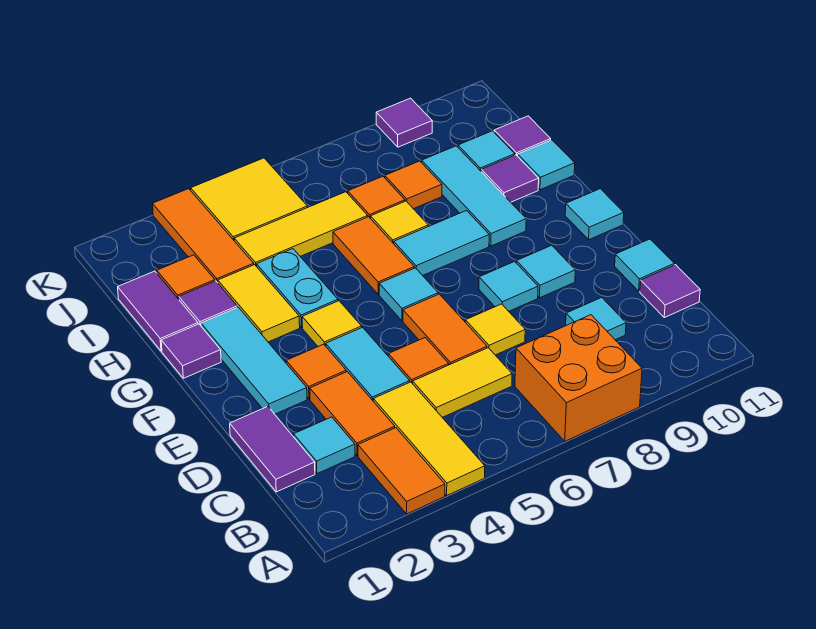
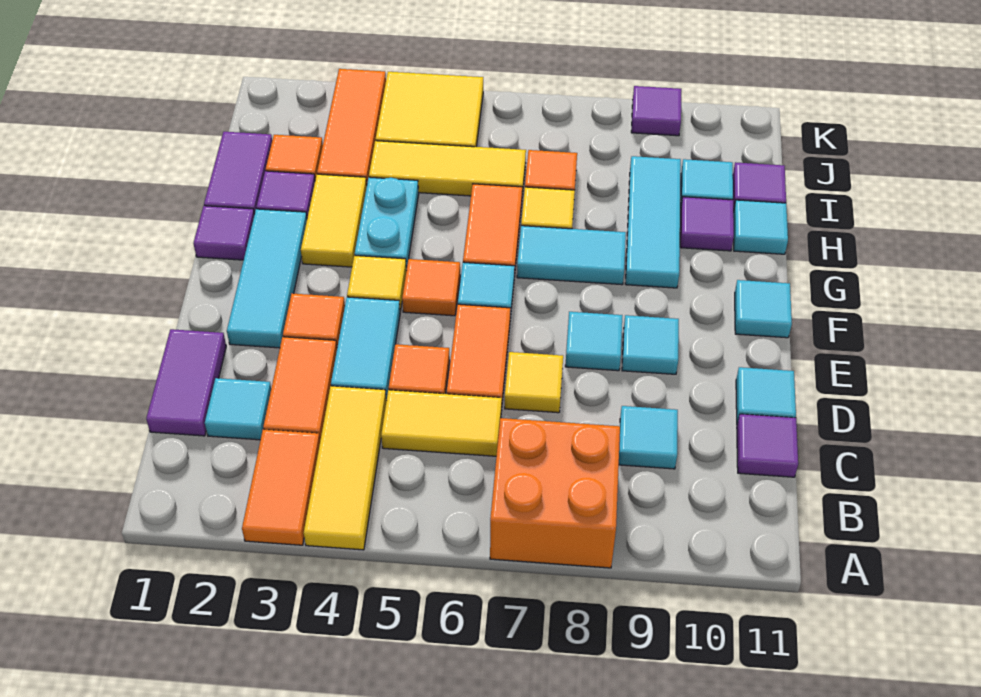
orange tile I8 level 1 -> orange tile F5 level 1

